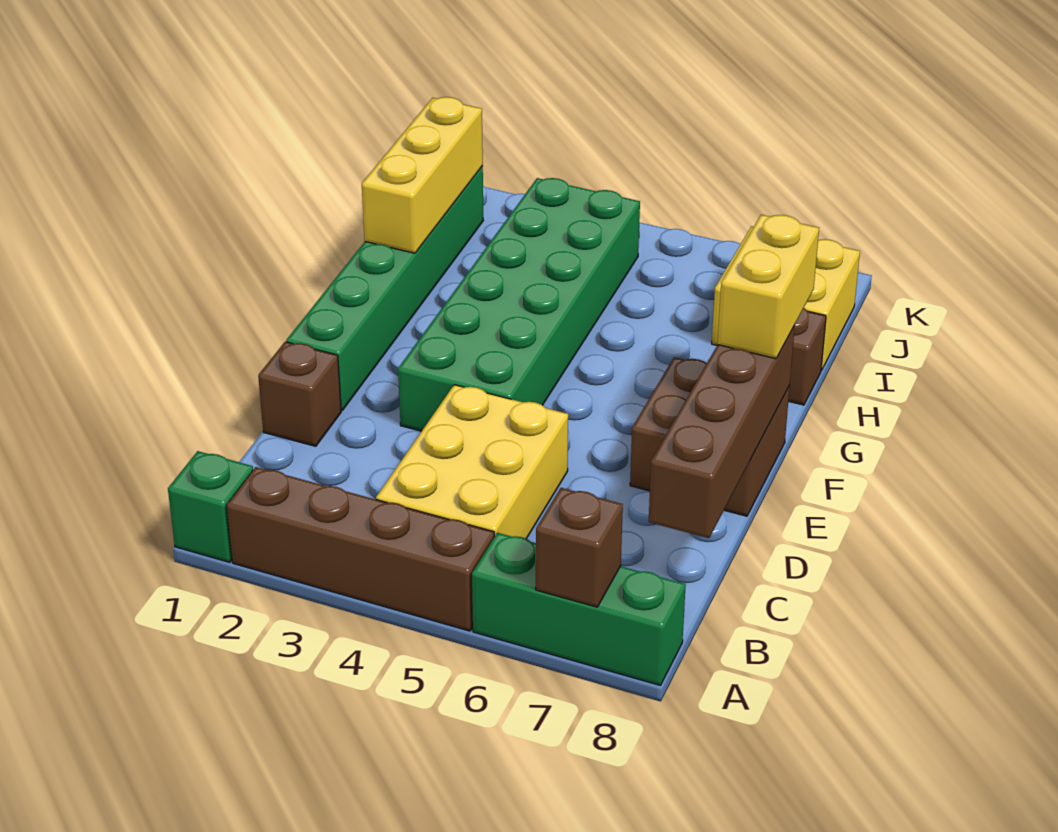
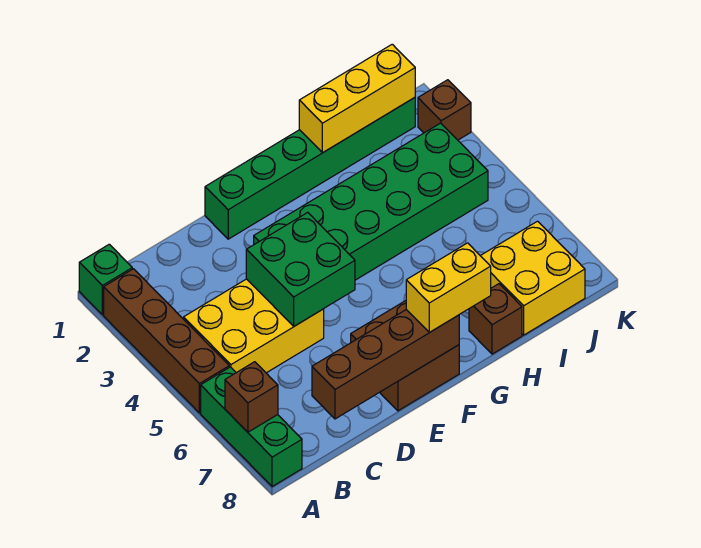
brown brick D1 level 1 -> brown brick K2 level 1
none -> green brick D4:E5 level 2

